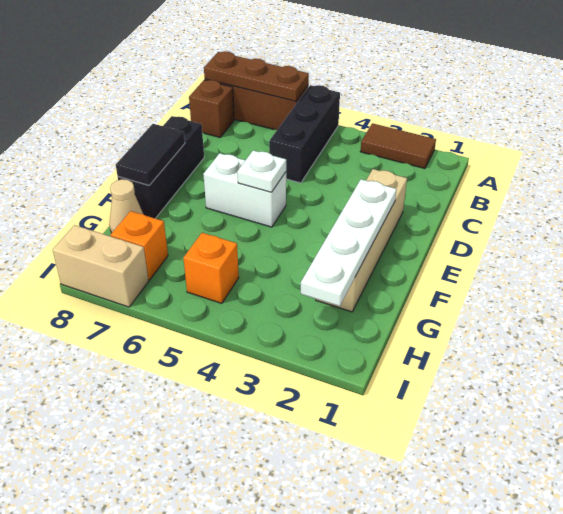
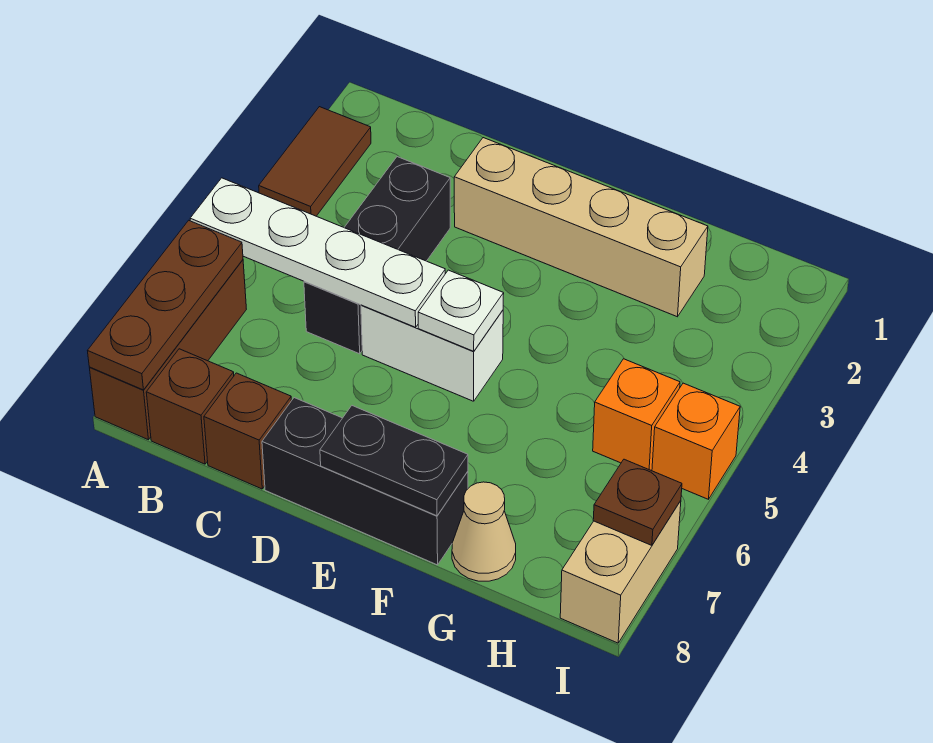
black brick A5:C5 level 1 -> black brick C3:C5 level 1
none -> brown brick C8 level 1
white plate E2:H2 level 2 -> white plate A5:D5 level 2
white brick E5:E6 level 1 -> white brick D5:E5 level 1
black tile E8:F8 level 2 -> black plate E8:F8 level 2
orange brick H7 level 1 -> orange brick I5 level 1
none -> brown plate I7 level 2

